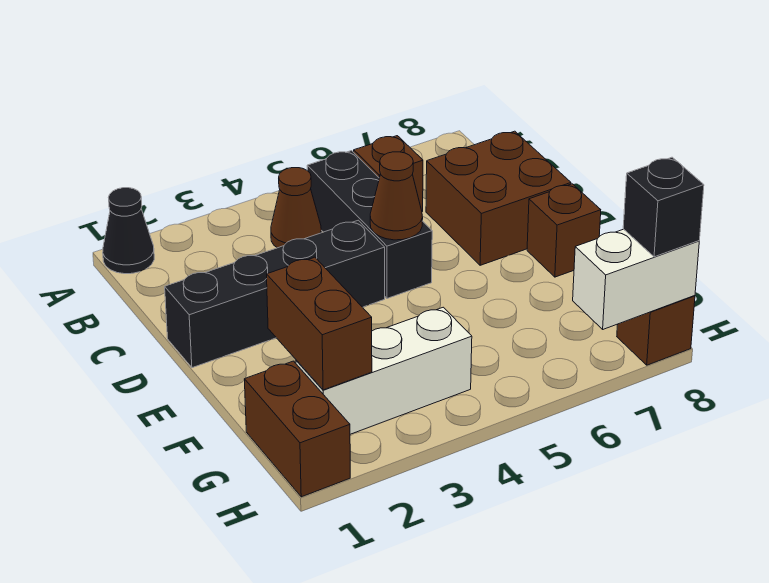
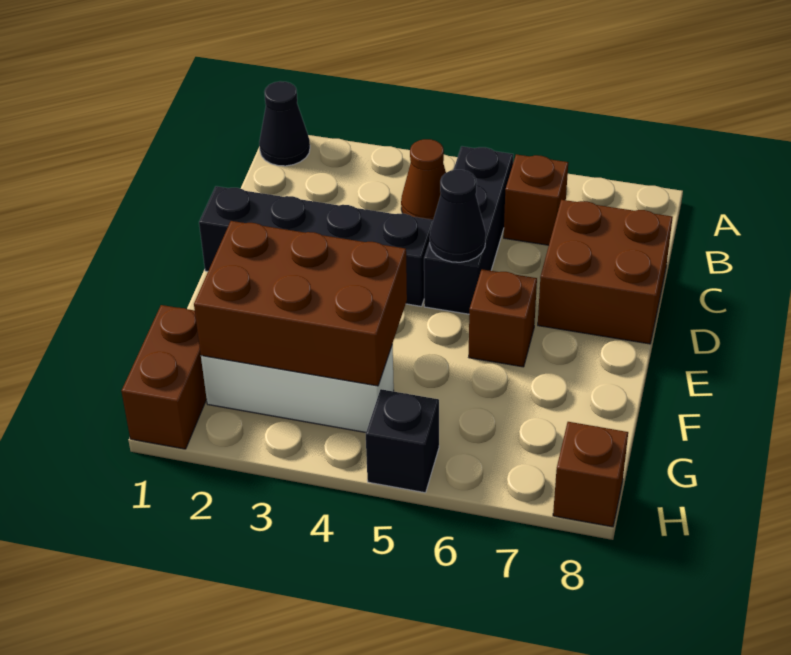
brown cone D5 level 2 -> black cone D5 level 2
brown brick E8 level 1 -> brown brick E6 level 1
brown brick F2:G2 level 2 -> brown brick F2:G4 level 2
white brick H7:H8 level 2 -> none
black brick H8 level 3 -> black brick H5 level 1

